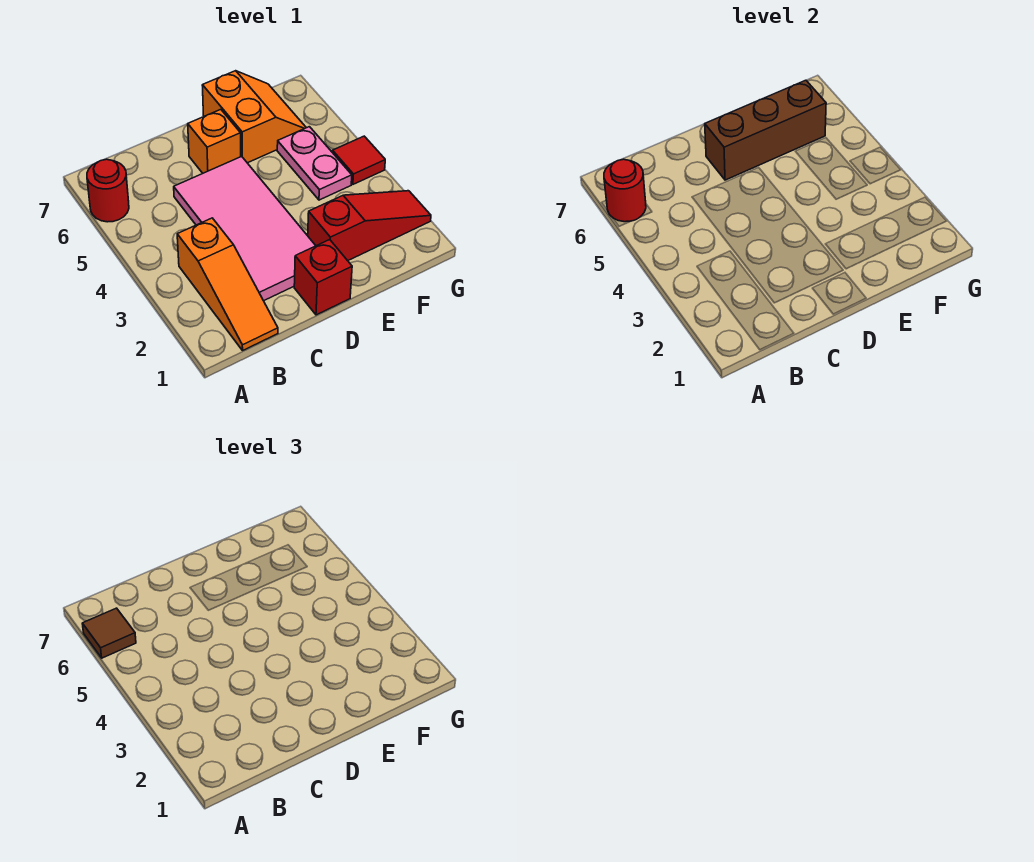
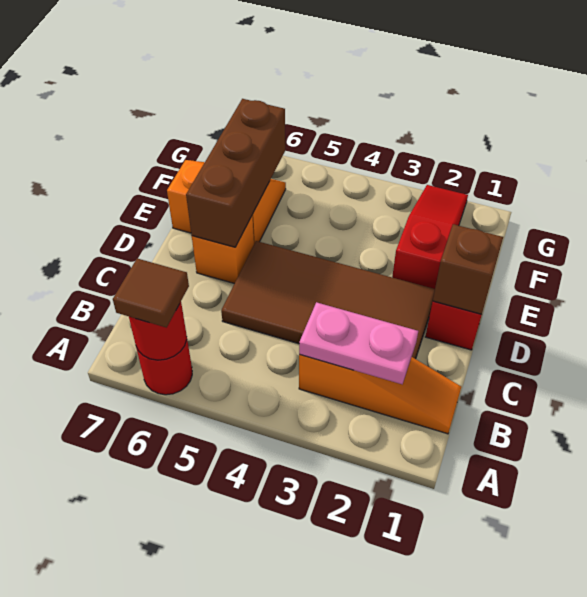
pink tile C2:D5 level 1 -> brown tile C2:D5 level 1
none -> brown brick D1 level 2
pink plate F4:F5 level 1 -> pink plate B2:B3 level 2
red tile G4 level 1 -> none

